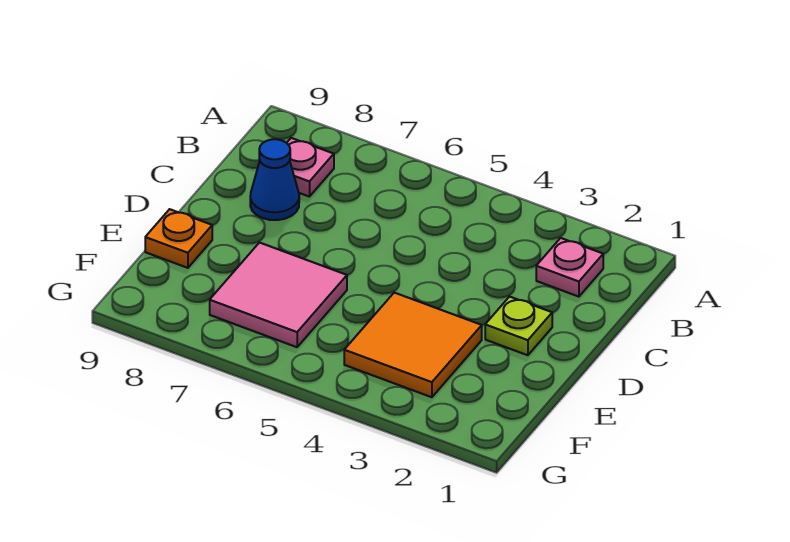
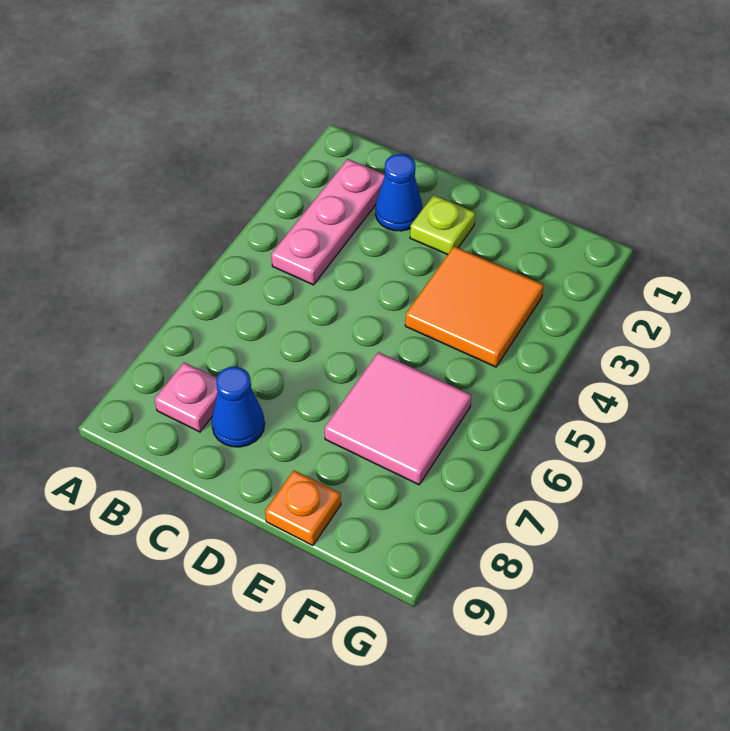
pink plate B2 level 1 -> pink plate B2:B4 level 1
none -> blue cone C2 level 1

